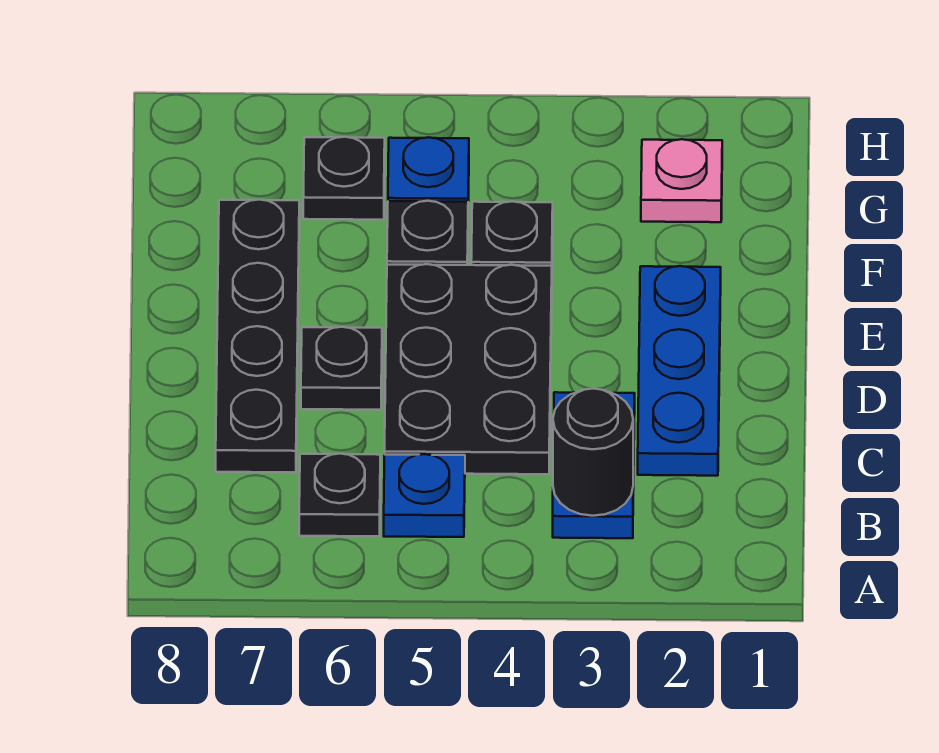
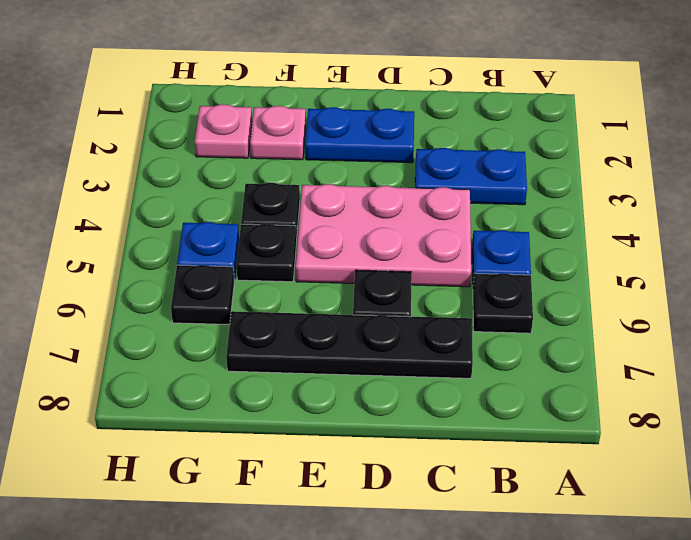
black round brick B3 level 2 -> none
blue plate C2:E2 level 1 -> blue plate D2:E2 level 1
black plate C4:E5 level 1 -> pink plate C4:E5 level 1
none -> pink plate F2 level 1

